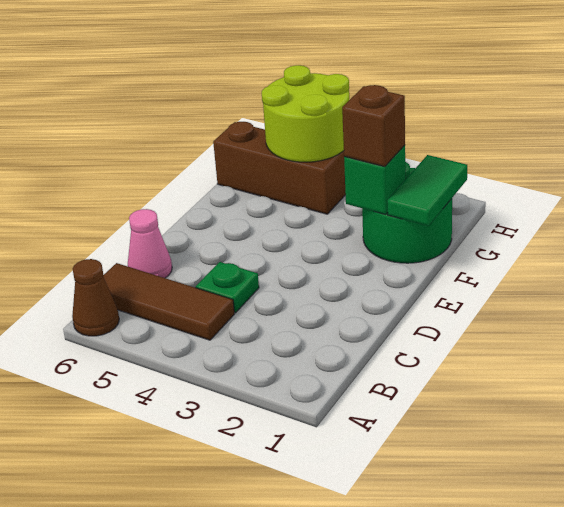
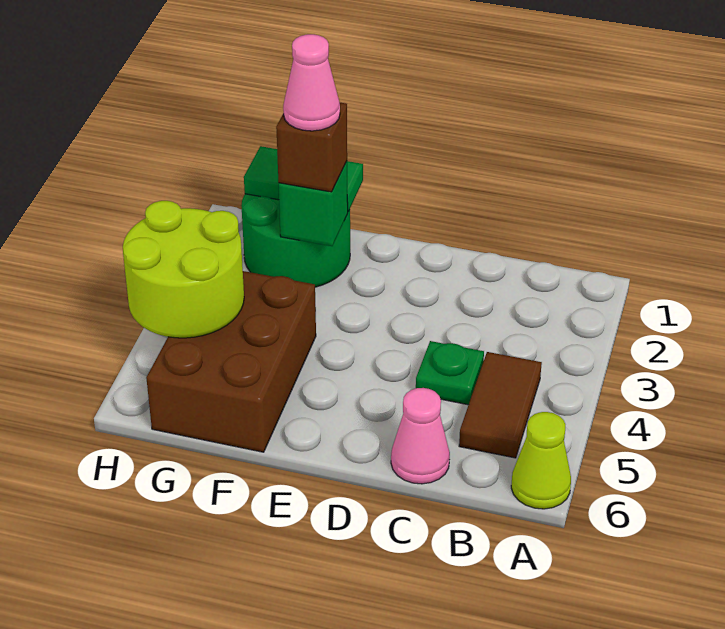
brown cone A6 level 1 -> lime cone A6 level 1
brown tile B4:B6 level 1 -> brown tile B4:B5 level 1
none -> pink cone F2 level 4
brown brick G4:G6 level 1 -> brown brick F4:G6 level 1

